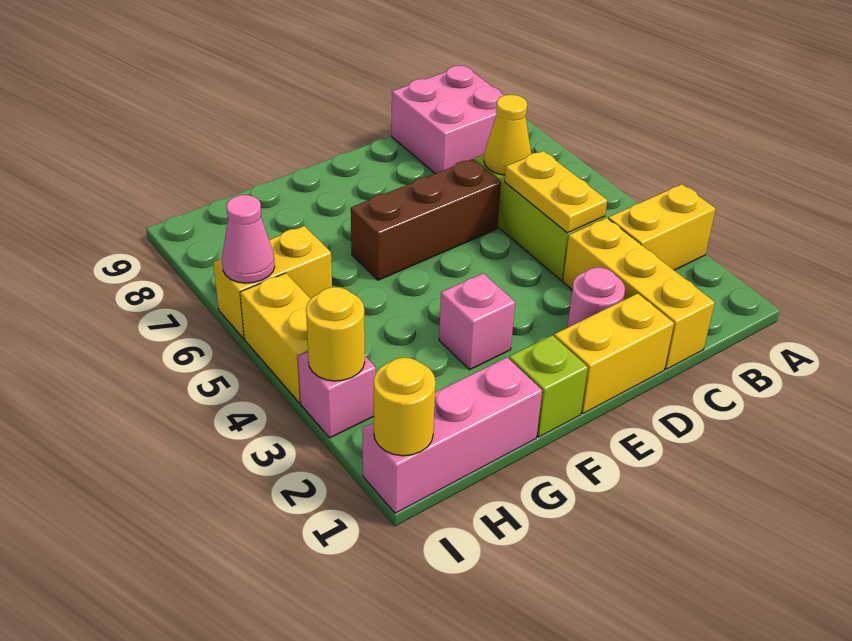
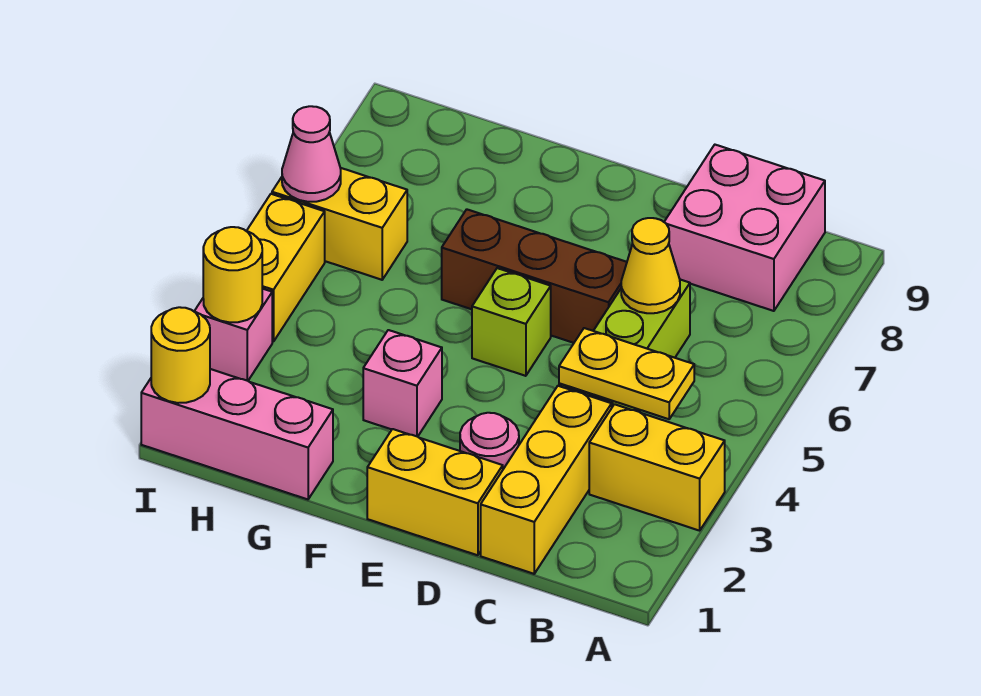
yellow plate C4:C5 level 2 -> yellow plate B4:C4 level 2
lime brick F1 level 1 -> lime brick E5 level 1

